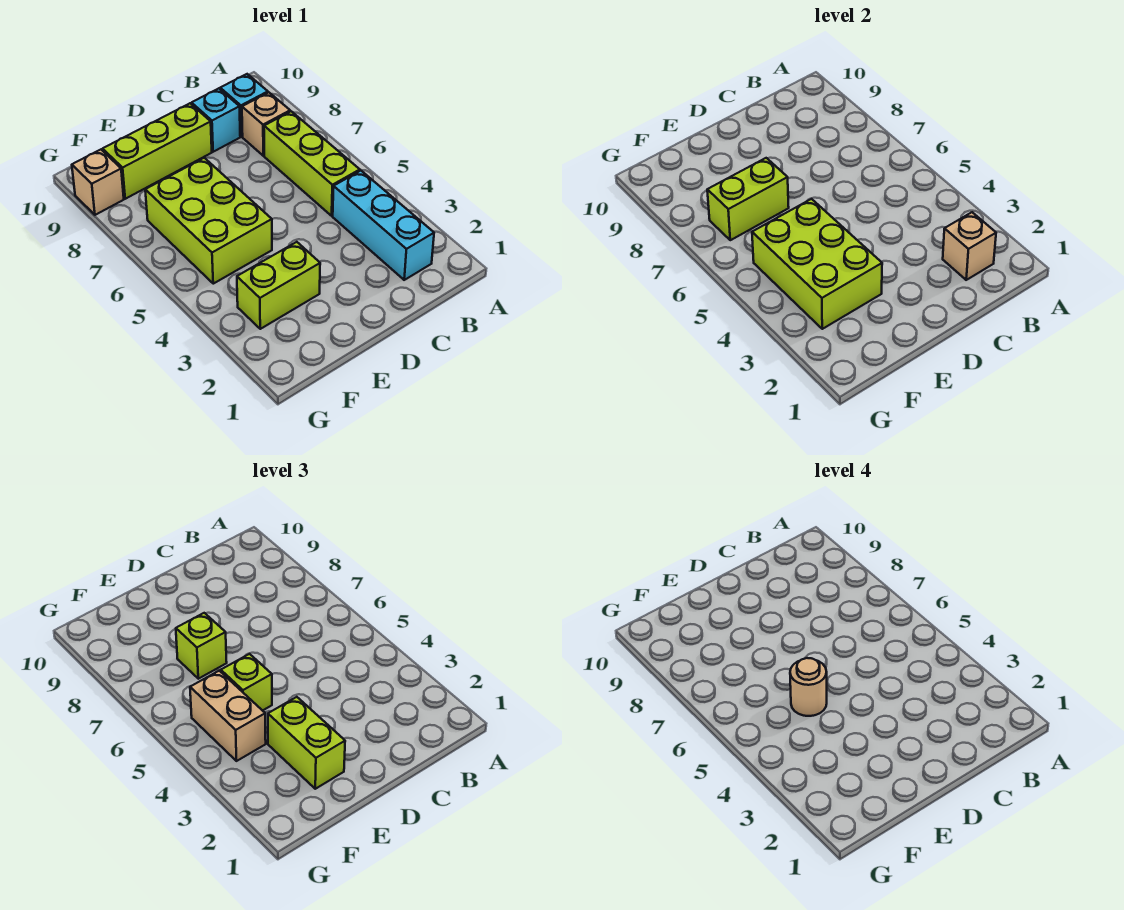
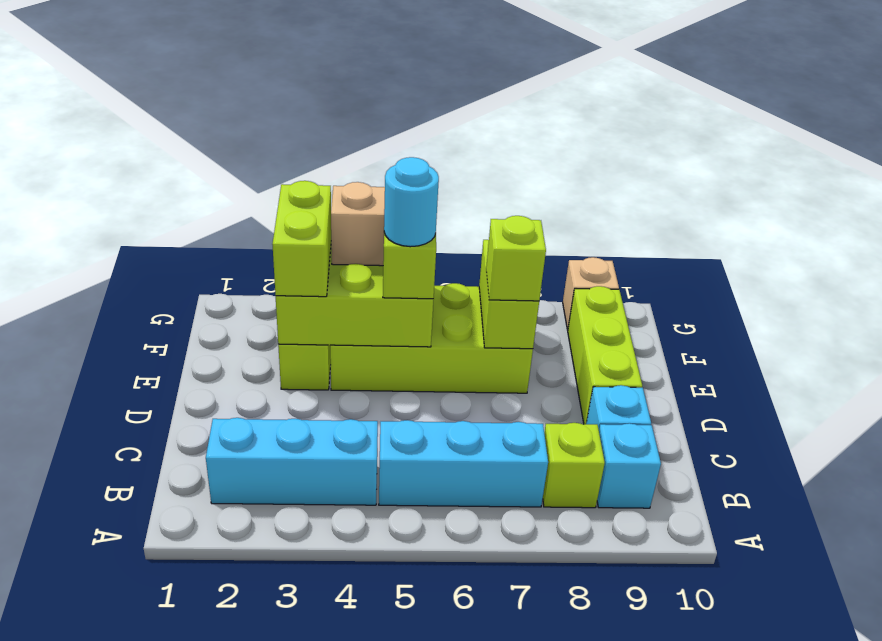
tan brick B2 level 2 -> none
lime brick B5:B7 level 1 -> cyan brick B5:B7 level 1
tan brick B8 level 1 -> lime brick B8 level 1
lime brick E2:E3 level 3 -> lime brick E3:F3 level 3
lime brick E5:F7 level 1 -> lime brick E4:F7 level 1
tan round brick E5 level 4 -> cyan round brick E5 level 4

